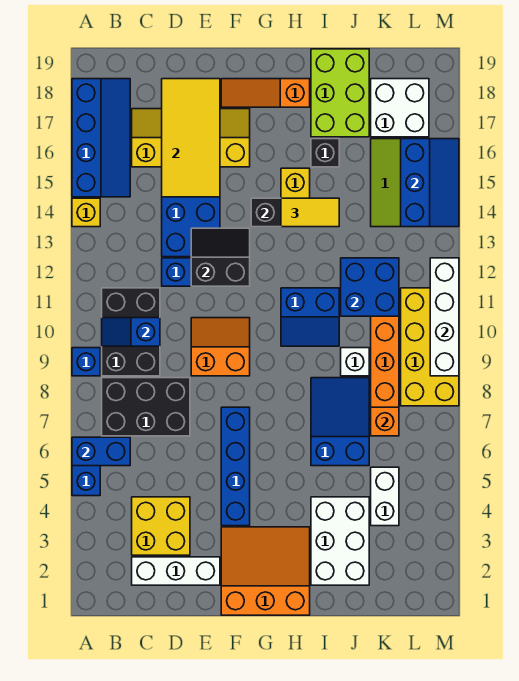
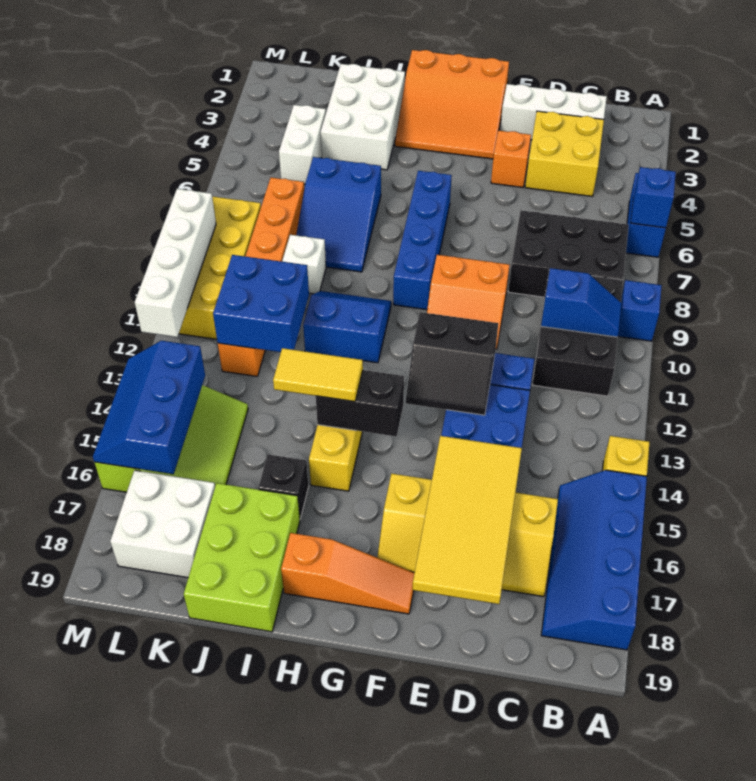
blue brick A6:B6 level 2 -> blue brick A6 level 2
blue brick F4:F7 level 1 -> blue brick G6:G9 level 1
orange brick K7 level 2 -> orange brick E4 level 1

